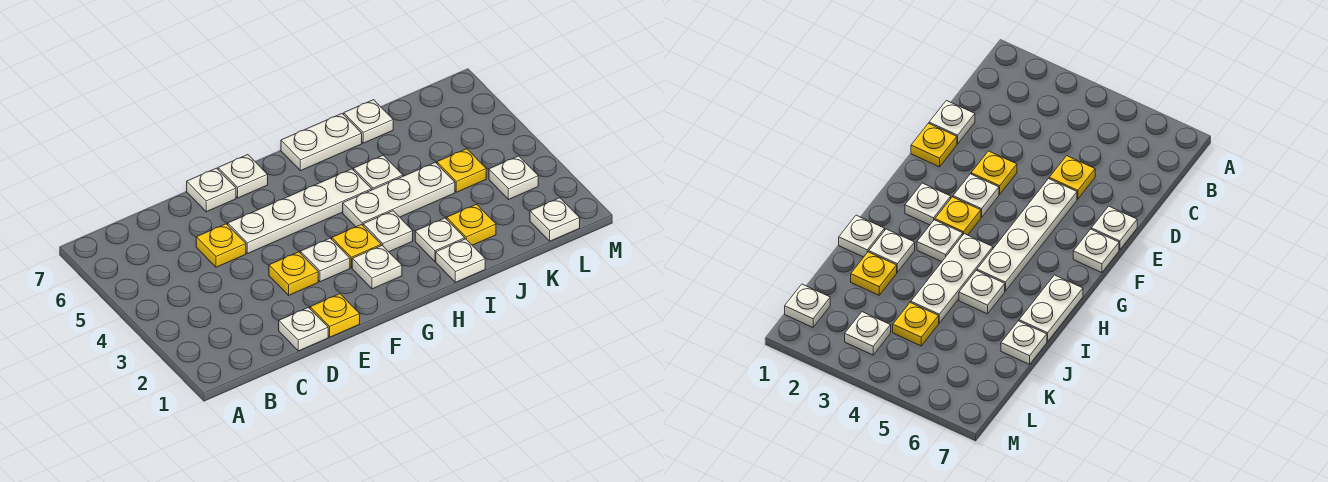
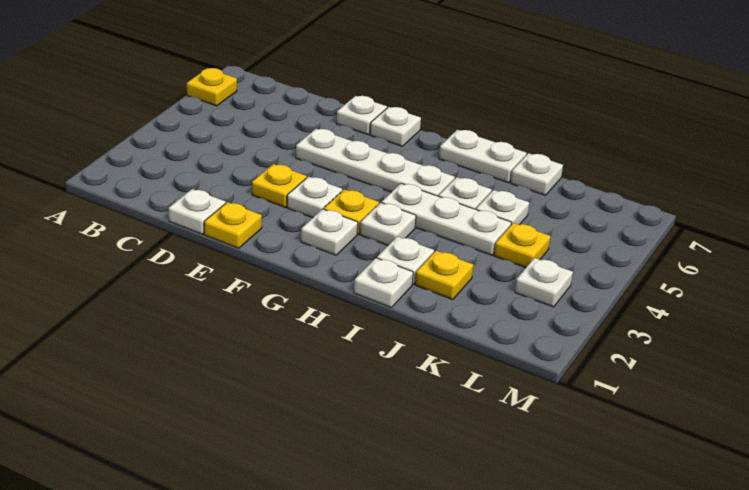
yellow plate D5 level 1 -> yellow plate A6 level 1
white plate L1 level 1 -> white plate J5 level 1

